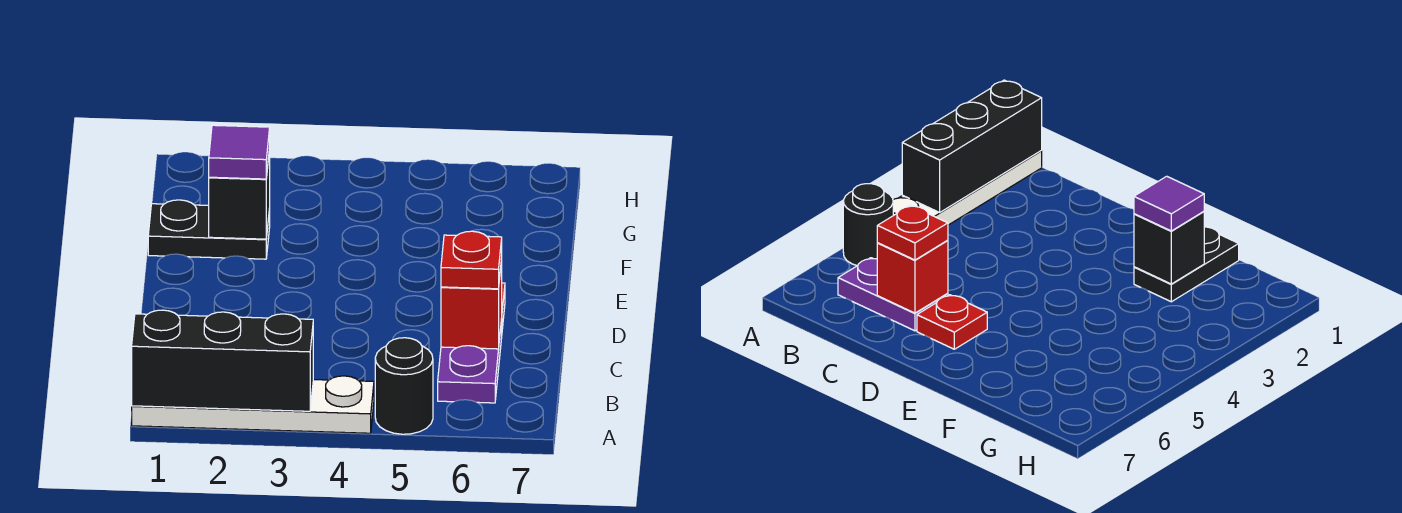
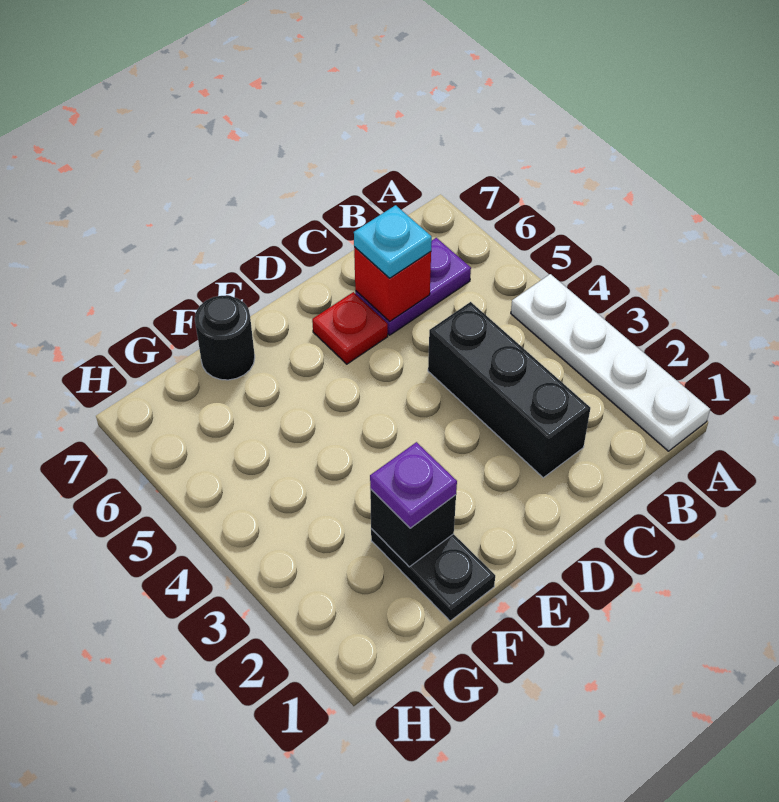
black brick A1:A3 level 2 -> black brick C2:C4 level 1
black round brick A5 level 1 -> black round brick F7 level 1
red plate C6 level 3 -> cyan plate C6 level 3
purple tile F2 level 3 -> purple plate F2 level 3

